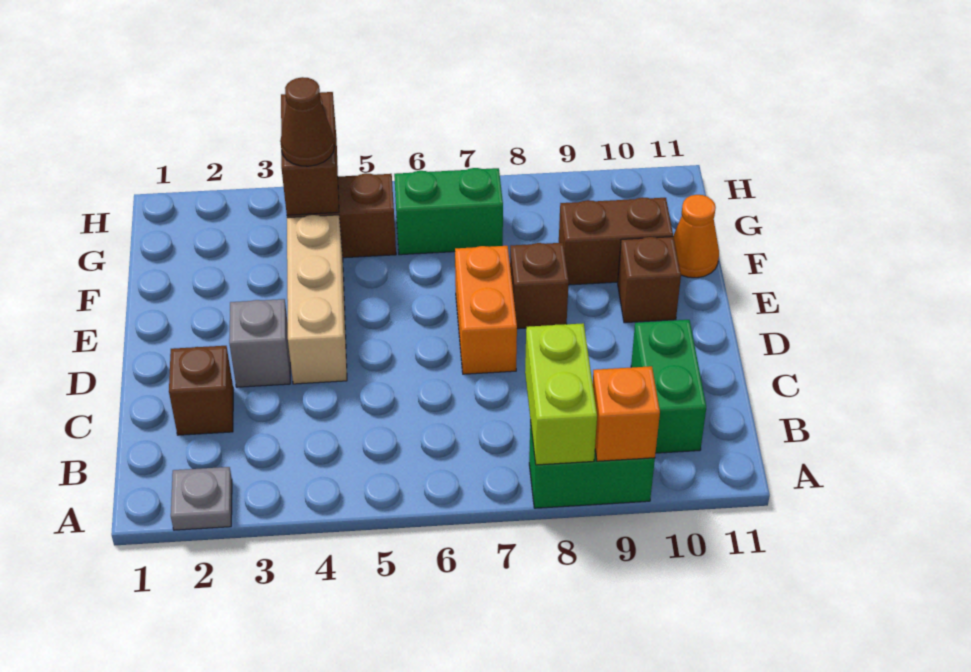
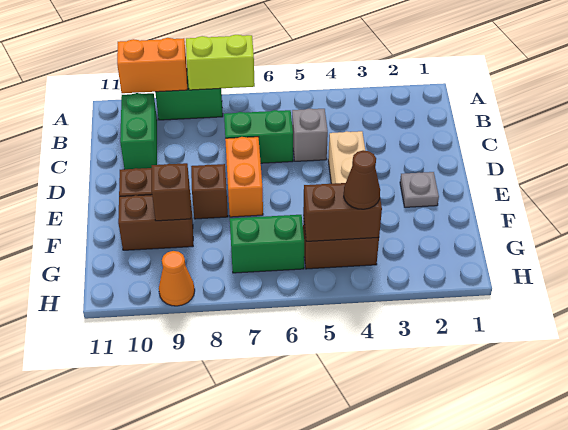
grey plate A2 level 1 -> grey plate E2 level 1
lime brick A8:B8 level 2 -> lime brick A7:A8 level 2
orange brick A9 level 2 -> orange brick A9:A10 level 2
brown brick C2 level 1 -> brown brick F9 level 2
none -> green brick C6:C7 level 1
grey brick D3 level 1 -> grey brick C5 level 1
orange cone F11 level 1 -> orange cone H9 level 1
brown brick G4:H4 level 2 -> brown brick G4:G5 level 2

